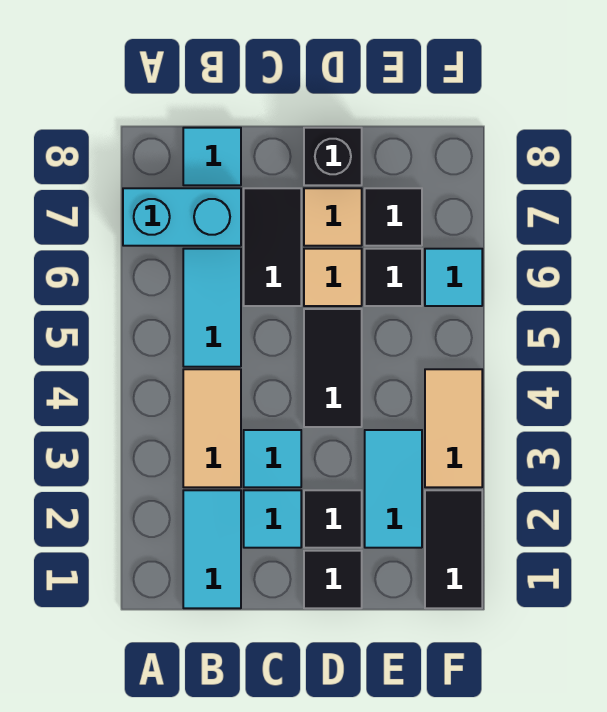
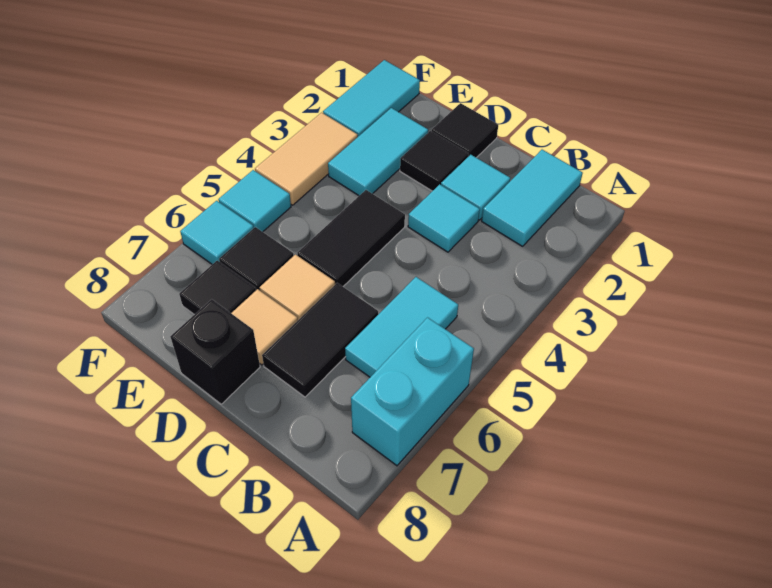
cyan brick A7:B7 level 1 -> cyan brick A6:A7 level 1
tan tile B3:B4 level 1 -> none
cyan tile B8 level 1 -> cyan tile F5 level 1
black tile F1:F2 level 1 -> cyan tile F1:F2 level 1

